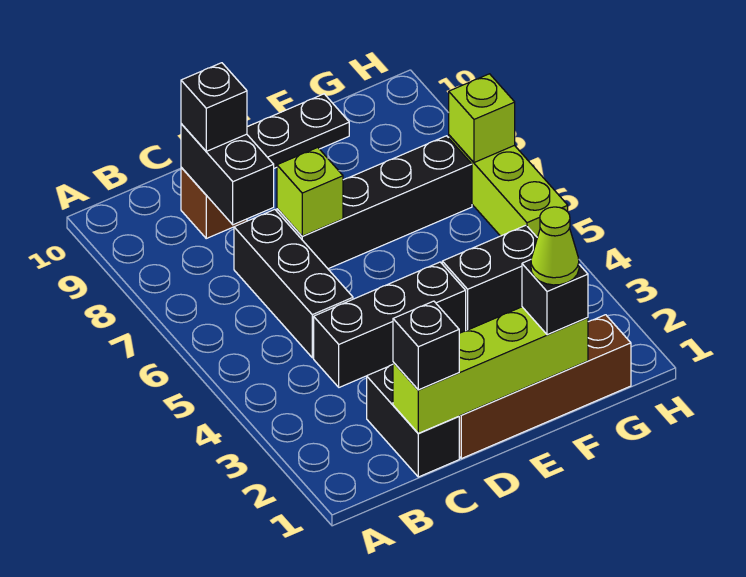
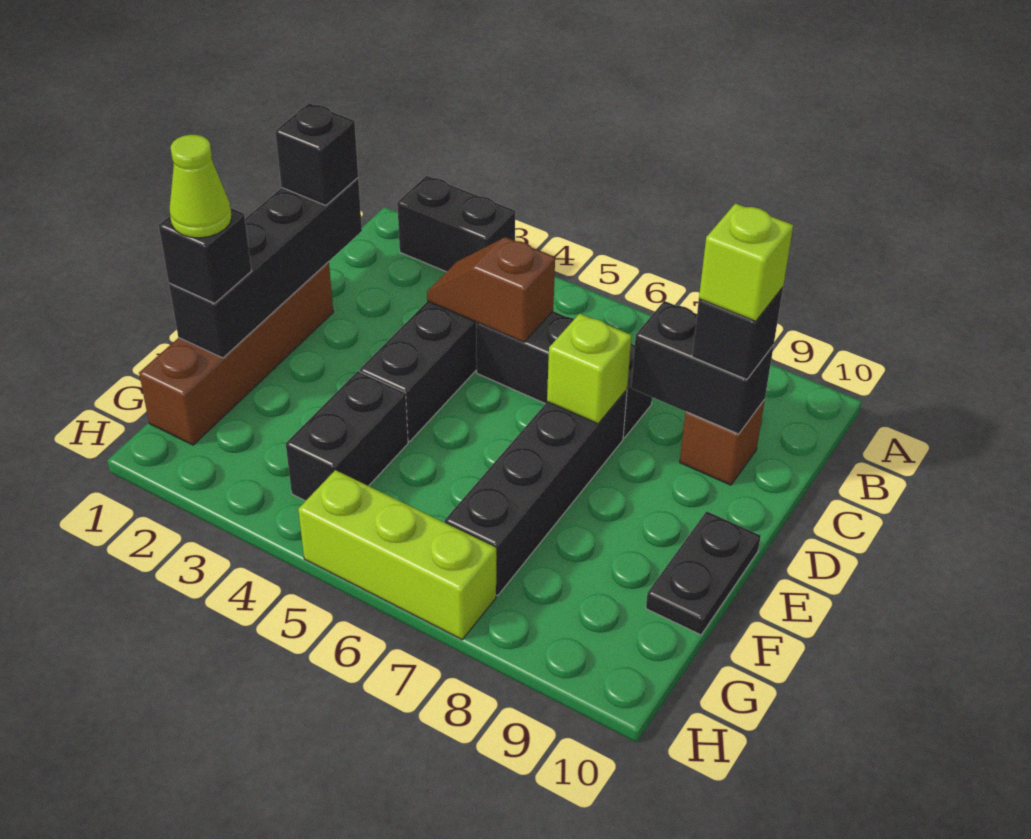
black brick C1:C2 level 1 -> black brick A2:A3 level 1
lime brick C1:F1 level 2 -> black brick C1:F1 level 2
none -> brown slope C4:C5 level 2 top 5
lime brick H7 level 2 -> lime brick C9 level 4

